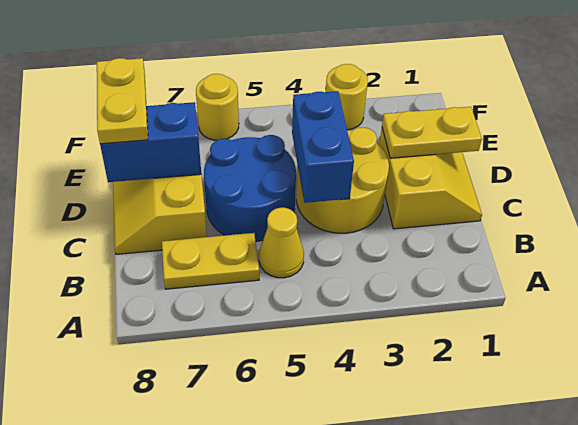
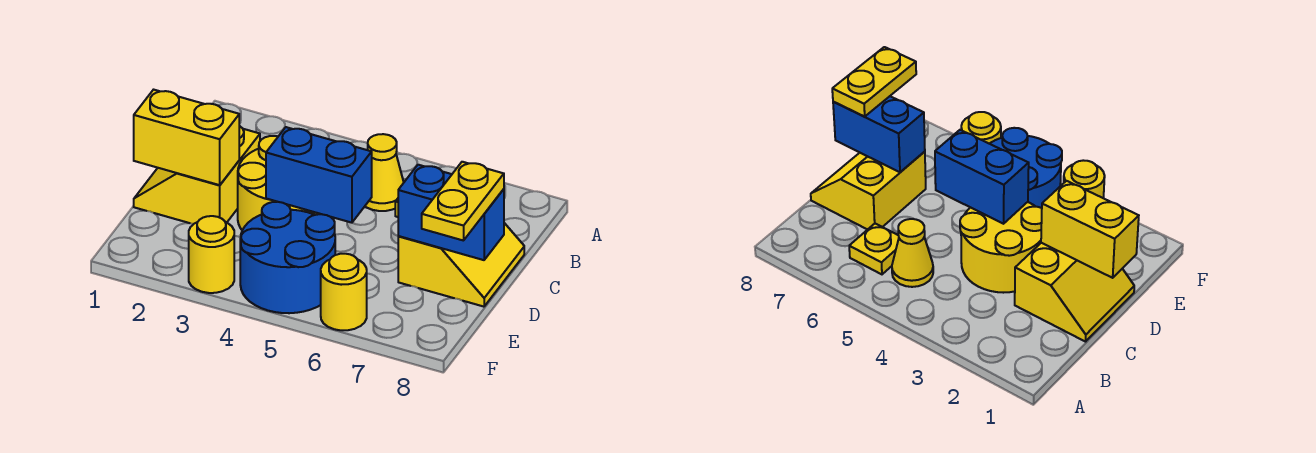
yellow plate B6:B7 level 1 -> yellow plate B6 level 1
blue brick C4:D4 level 2 -> blue brick D4:D5 level 2
blue round brick C5:D6 level 1 -> blue round brick E4:F5 level 1
yellow plate D1:D2 level 2 -> yellow brick D1:D2 level 2

